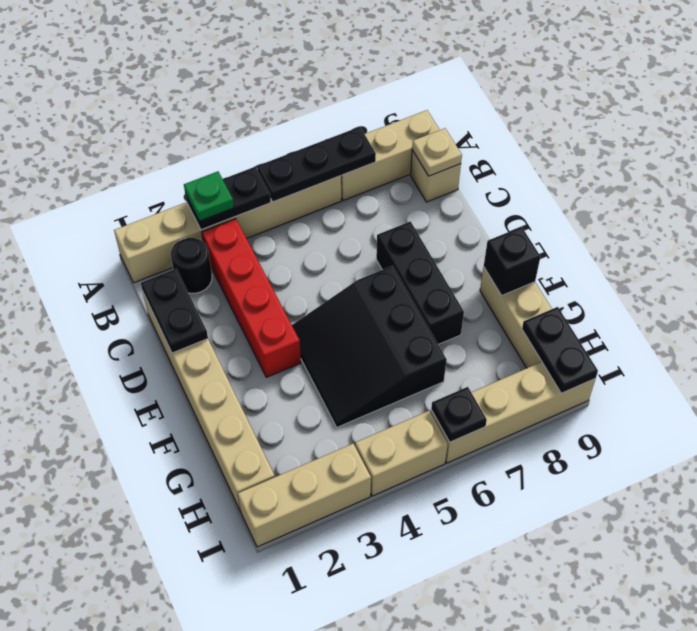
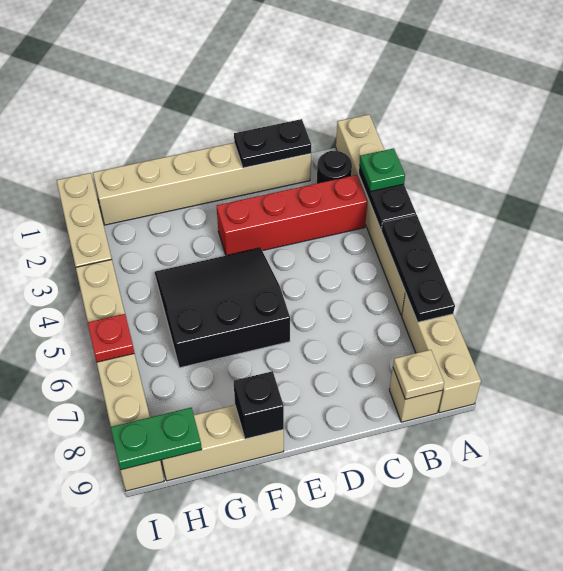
black brick D7:F7 level 1 -> none
black plate H9:I9 level 2 -> green plate H9:I9 level 2
black plate I6 level 2 -> red plate I6 level 2

